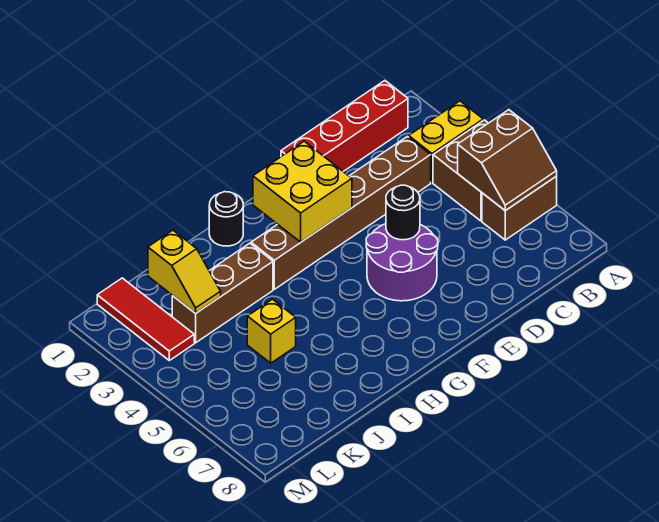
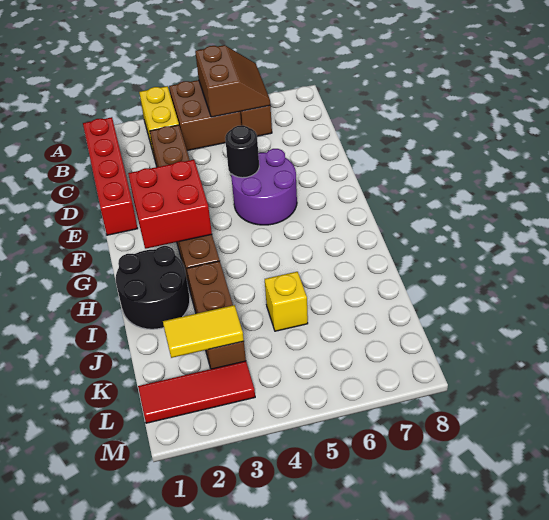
yellow brick F2:G3 level 2 -> red brick F2:G3 level 2
black round brick H1 level 1 -> black round brick H1:I2 level 1
yellow slope K2:K3 level 2 top 2 -> yellow tile K2:K3 level 2

